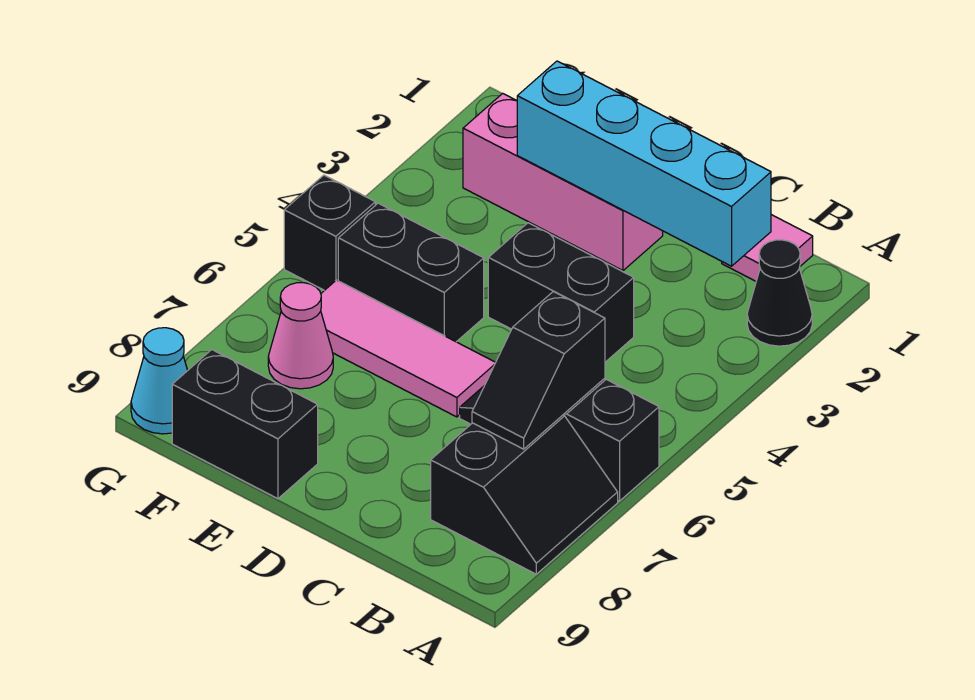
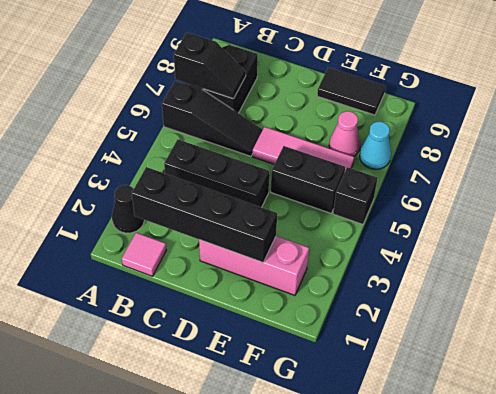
cyan brick B2:E2 level 2 -> black brick B2:E2 level 2
black slope B6:B7 level 2 top 6 -> black slope A7:B7 level 2 top A
black brick C4:D4 level 1 -> black brick B4:D4 level 1
black brick E9:F9 level 1 -> black tile E9:F9 level 1
cyan cone G9 level 1 -> cyan cone G7 level 1

